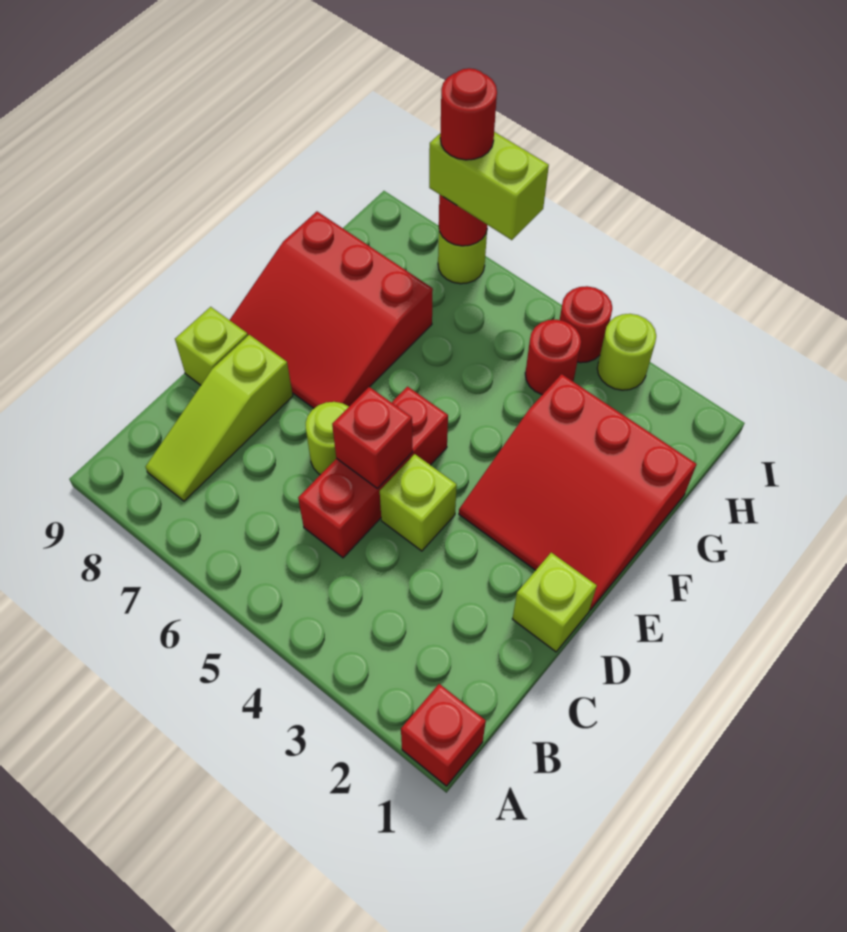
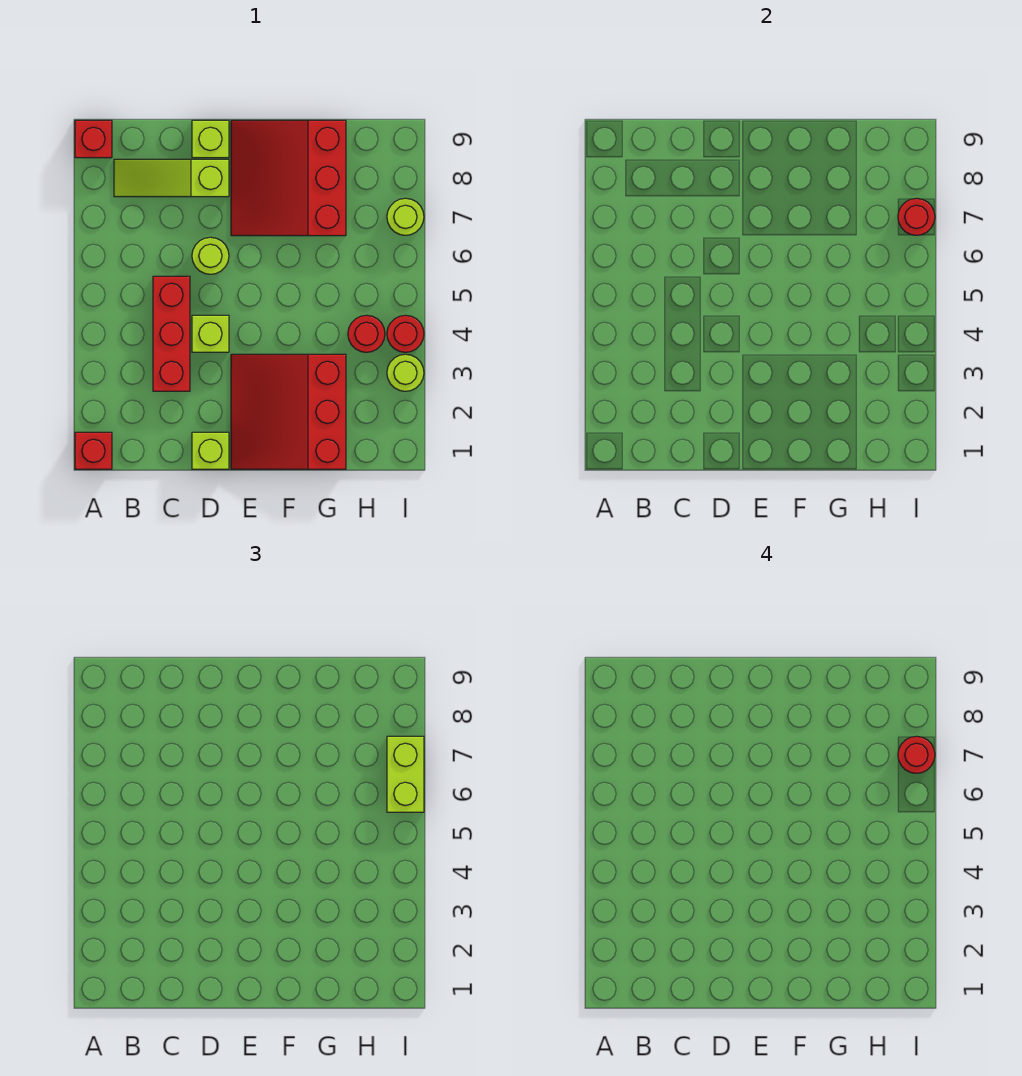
red brick C5:E5 level 1 -> red brick C3:C5 level 1
red brick D5 level 2 -> red brick A9 level 1

